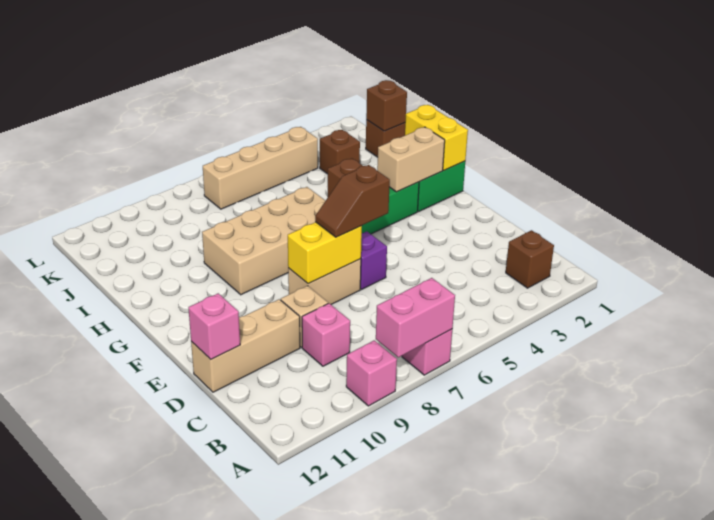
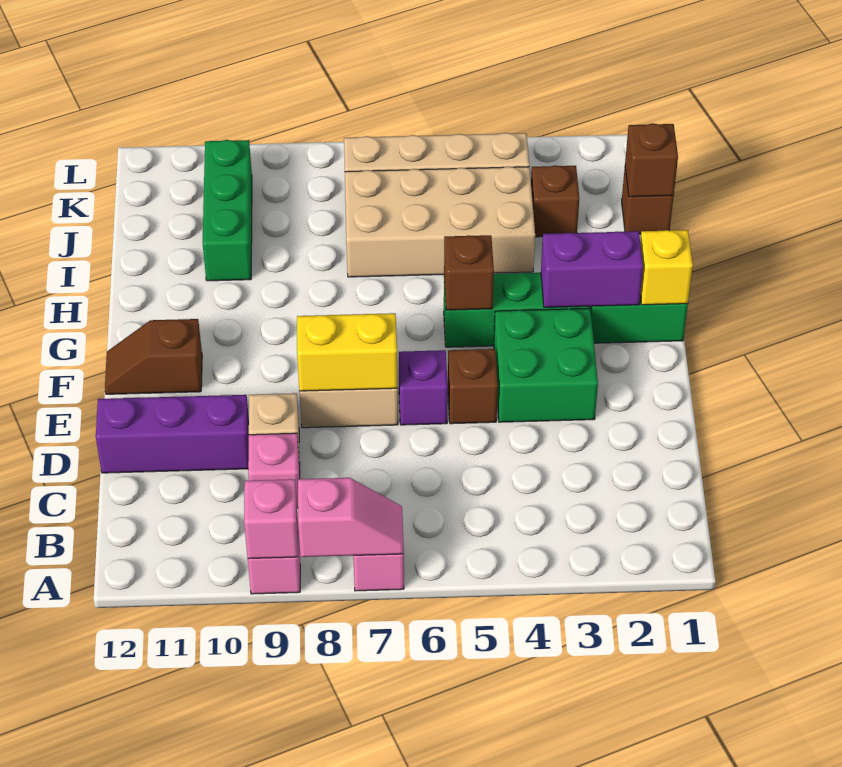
pink brick A7:A8 level 2 -> pink slope A7:A8 level 2 top 8
brown brick B2 level 1 -> brown brick E5 level 1
tan brick D10:D12 level 1 -> purple brick D10:D12 level 1
pink brick D12 level 2 -> pink brick A9 level 2
none -> green brick E3:F4 level 1
brown slope E6:E7 level 3 top 6 -> brown slope F11:F12 level 1 top 11
yellow brick G1:H1 level 2 -> yellow brick G1 level 2
tan brick G2:G3 level 2 -> purple brick G2:G3 level 2
tan brick G6:H9 level 1 -> tan brick I4:J7 level 1
none -> green brick I10:K10 level 1

